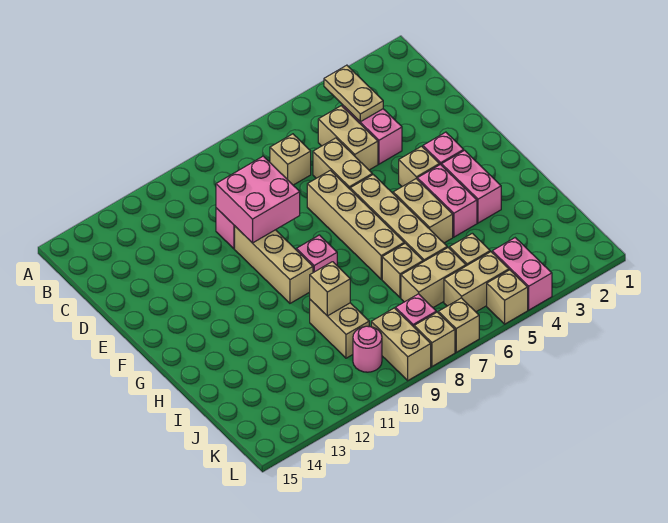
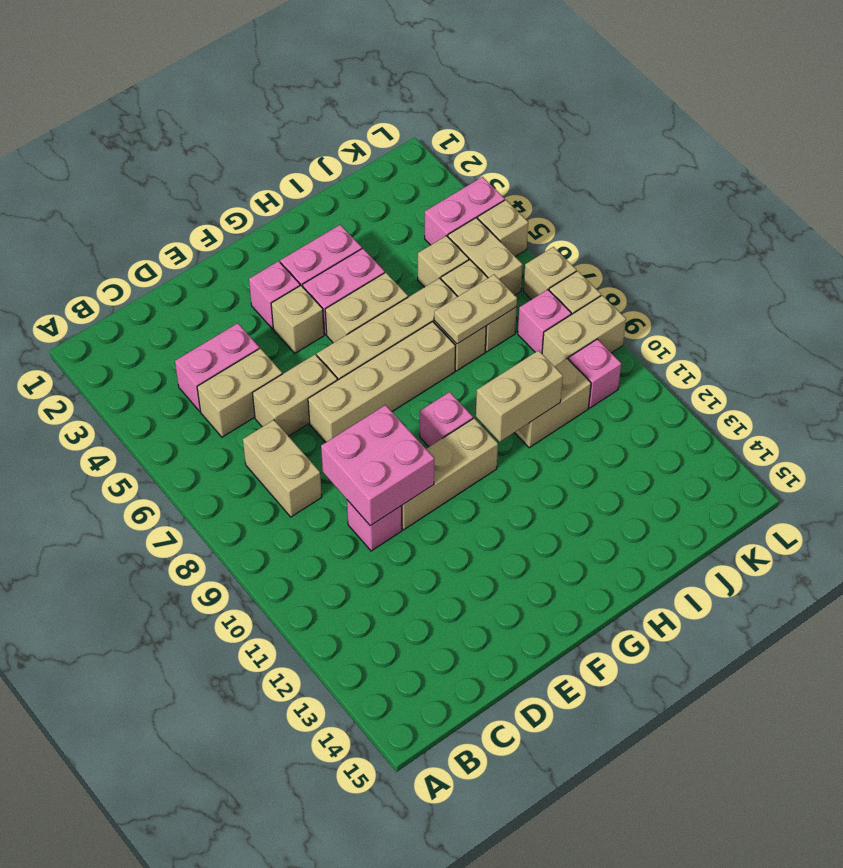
tan plate B4:C4 level 2 -> tan plate I7:J7 level 2
tan brick C7 level 1 -> tan brick C7:C8 level 1
tan brick I10 level 2 -> tan brick H10:I10 level 2
pink round brick K10 level 1 -> pink brick K10 level 1

